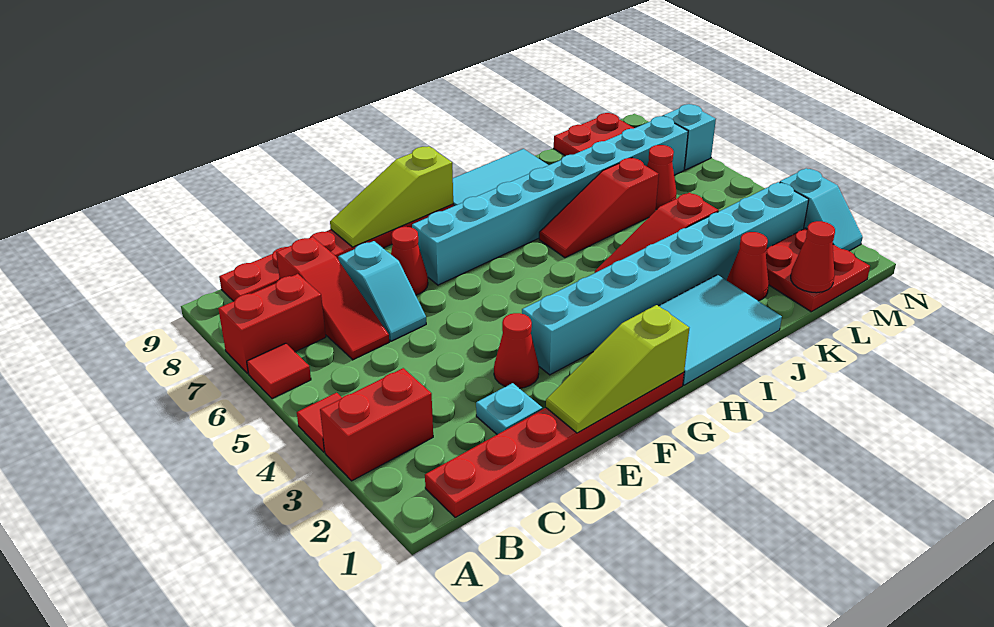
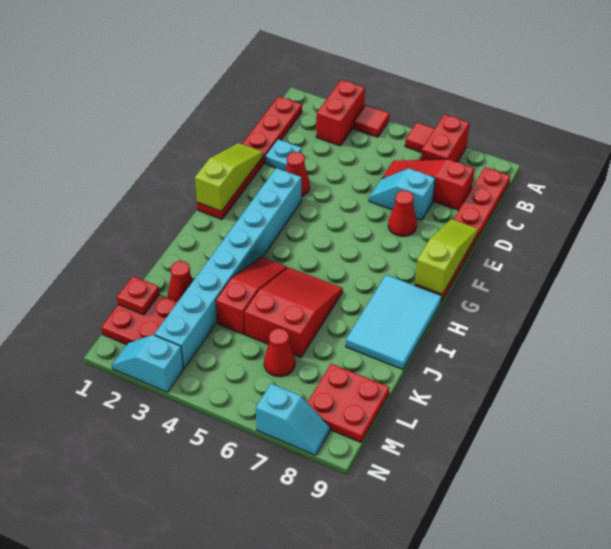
cyan brick F7:M7 level 1 -> none
cyan tile H1:J2 level 1 -> none
red slope I6:K6 level 1 top K -> red slope I5:K6 level 1 top K
red cone L1 level 2 -> red plate L1 level 2

